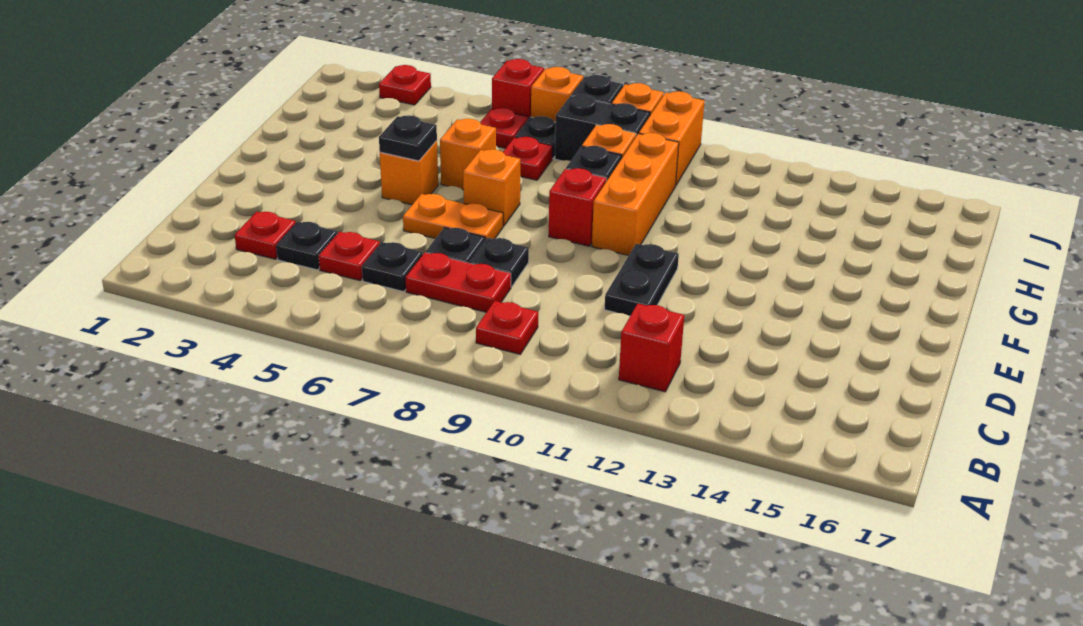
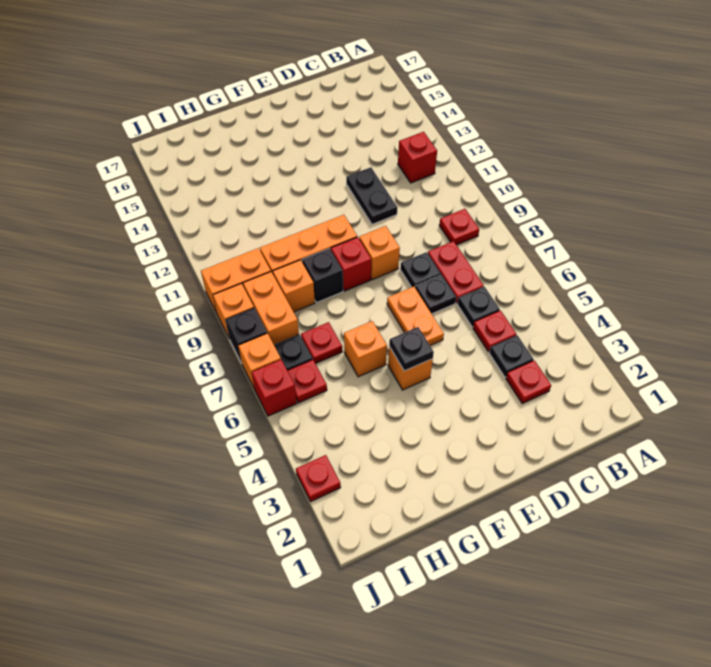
black plate D11:E11 level 1 -> black plate D11:D12 level 1
orange brick F7 level 1 -> orange brick E9 level 1
black brick I8:I9 level 1 -> orange brick I8:I9 level 1

